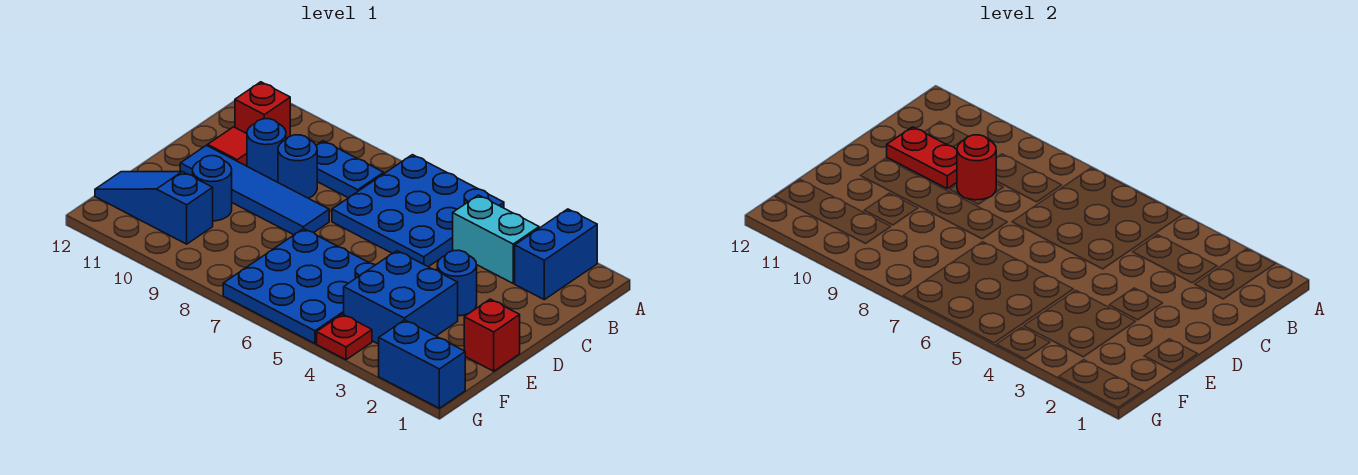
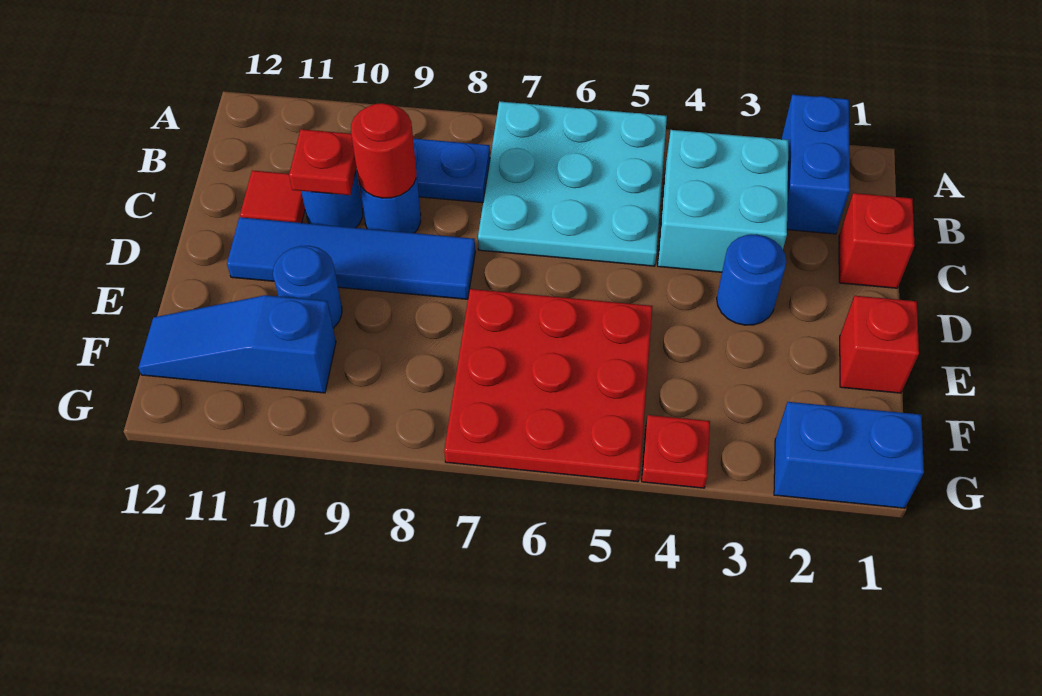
blue plate A5:C7 level 1 -> cyan plate A5:C7 level 1
cyan brick B3:B4 level 1 -> cyan brick B3:C4 level 1
red brick B11 level 1 -> red brick C1 level 1
red plate C10:C11 level 2 -> red plate C10 level 2
blue brick E3:F4 level 1 -> none
blue plate E5:G7 level 1 -> red plate E5:G7 level 1

